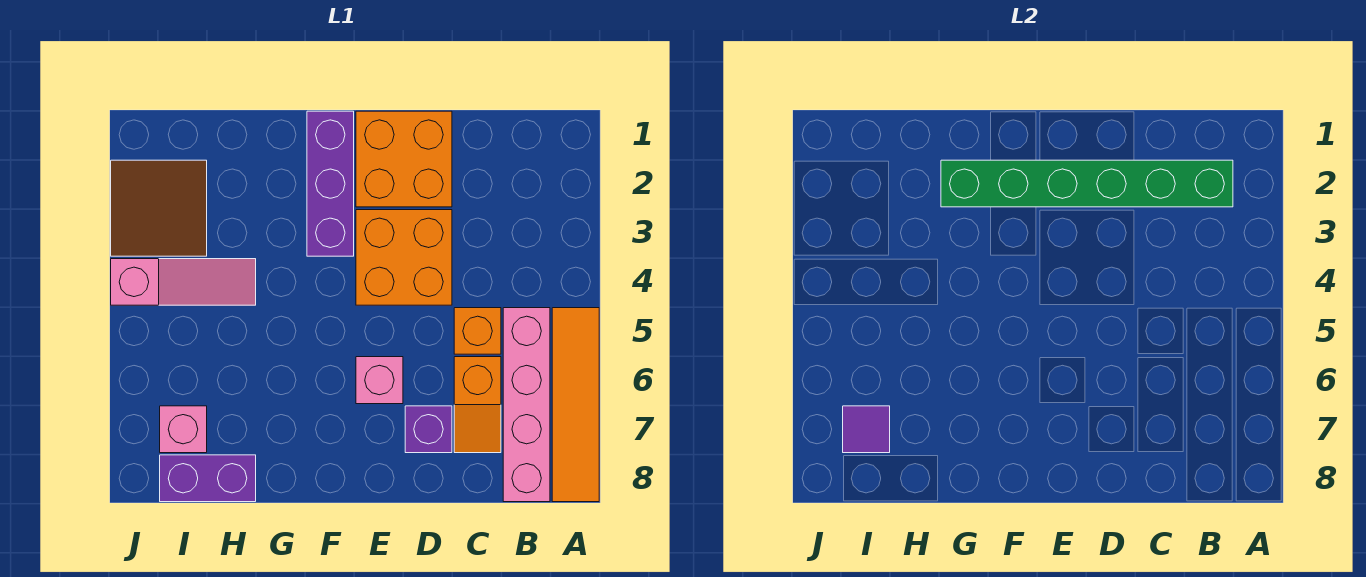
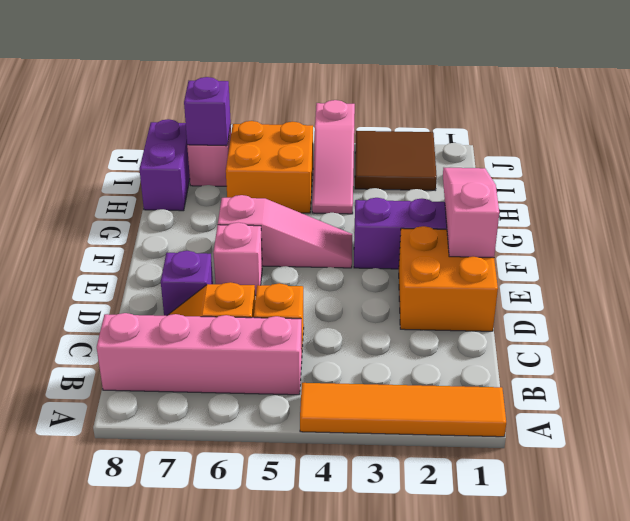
orange tile A5:A8 level 1 -> orange tile A1:A4 level 1
green brick B2:G2 level 2 -> none
orange brick D3:E4 level 1 -> orange brick H5:I6 level 1
none -> pink slope E1:G1 level 2 top E
none -> pink slope F4:F6 level 1 top 6
purple tile I7 level 2 -> purple brick I7 level 2

